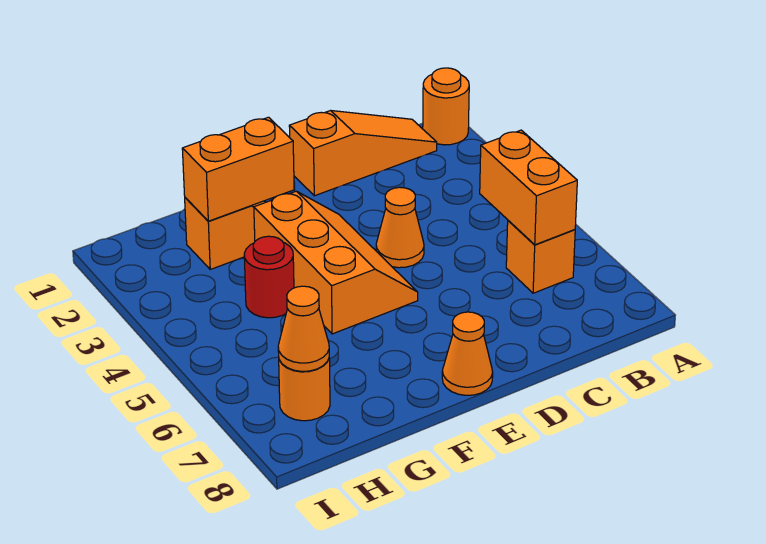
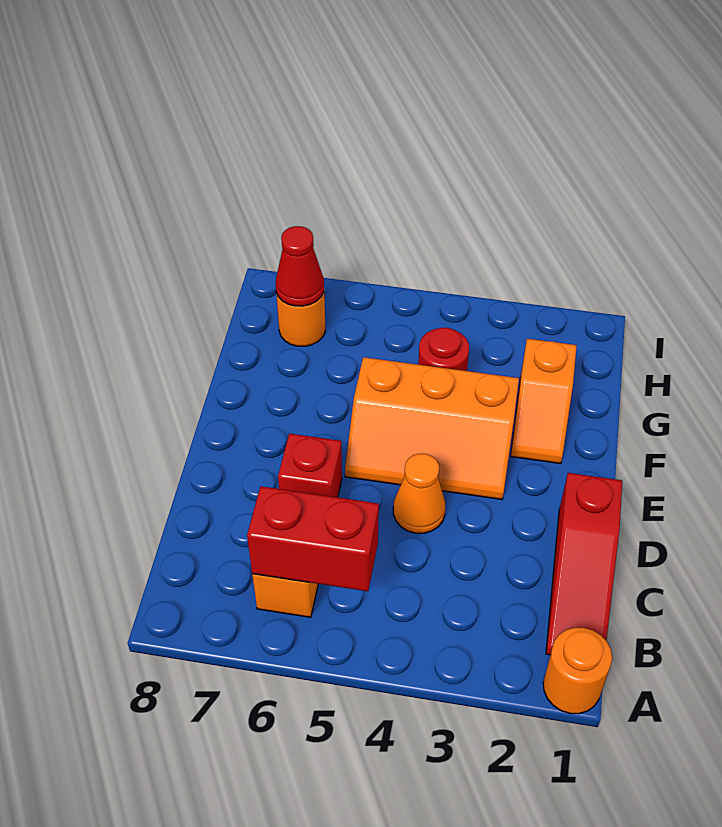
orange slope B1:D1 level 1 top D -> red slope B1:D1 level 1 top D
orange brick B5:B6 level 2 -> red brick B5:B6 level 2
none -> red brick D6 level 1
orange cone E8 level 1 -> none
orange brick F2:G2 level 2 -> none
orange cone H7 level 2 -> red cone H7 level 2

